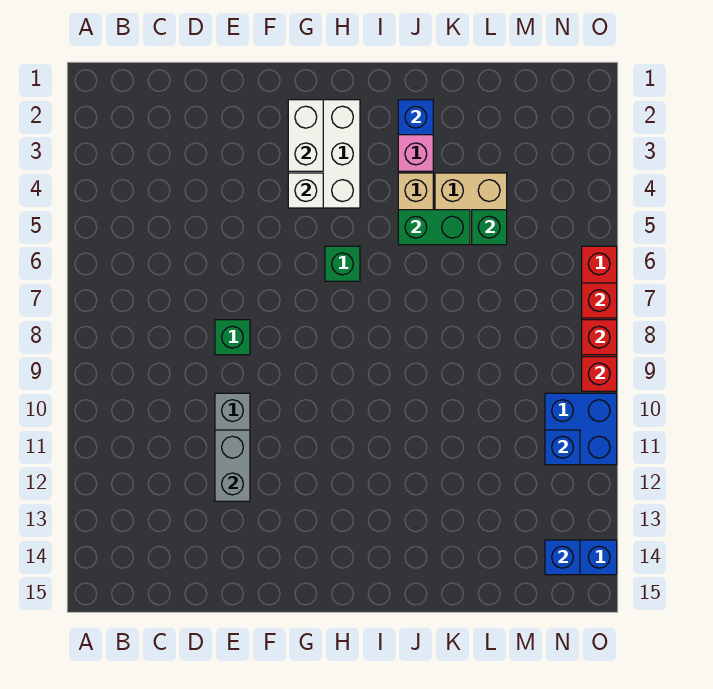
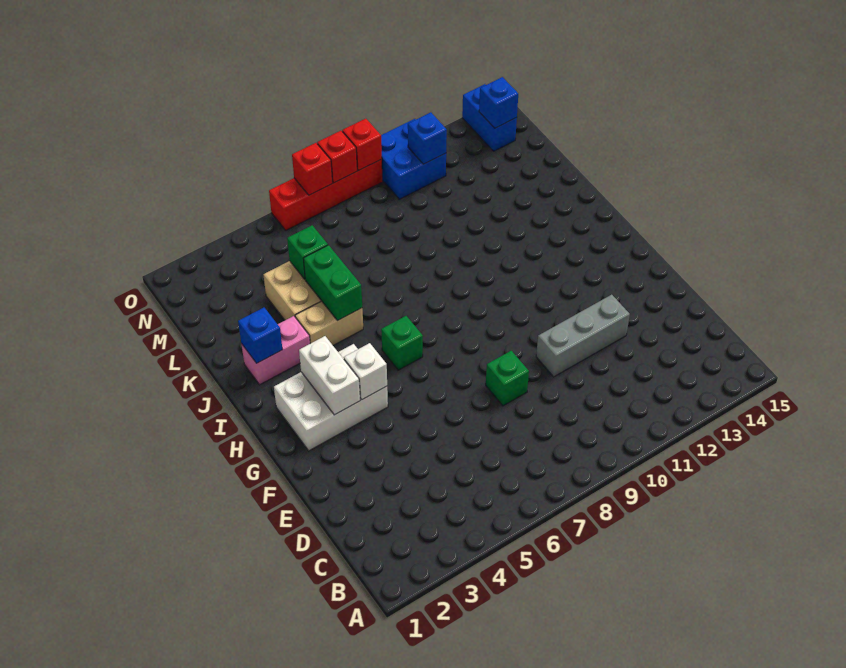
grey brick E11:E12 level 2 -> none
white brick G2:G3 level 2 -> white brick G3:H3 level 2

